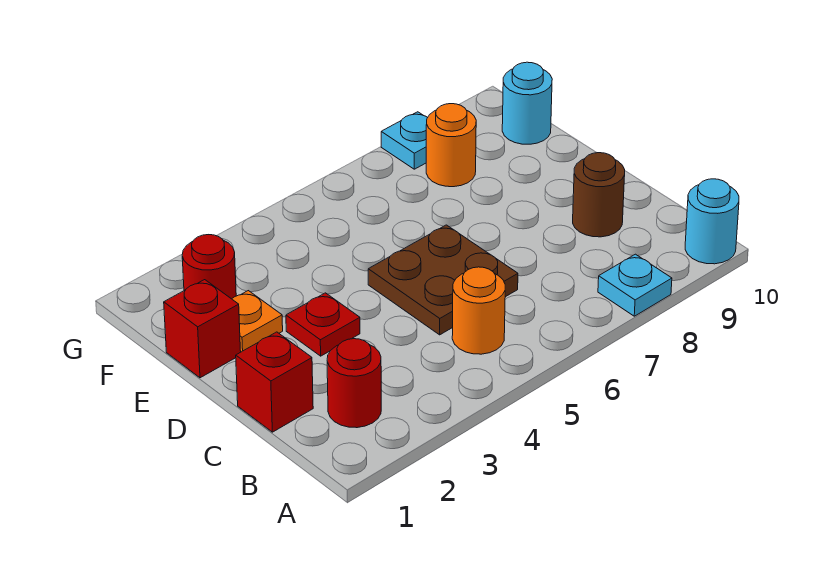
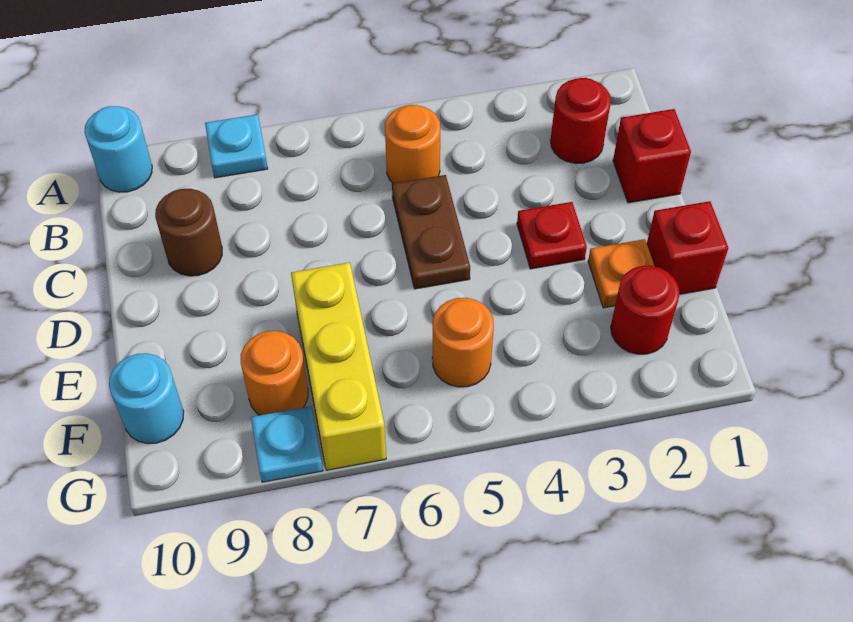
brown plate C5:D6 level 1 -> brown plate C5:D5 level 1
none -> yellow brick E7:G7 level 1
none -> orange round brick F5 level 1

